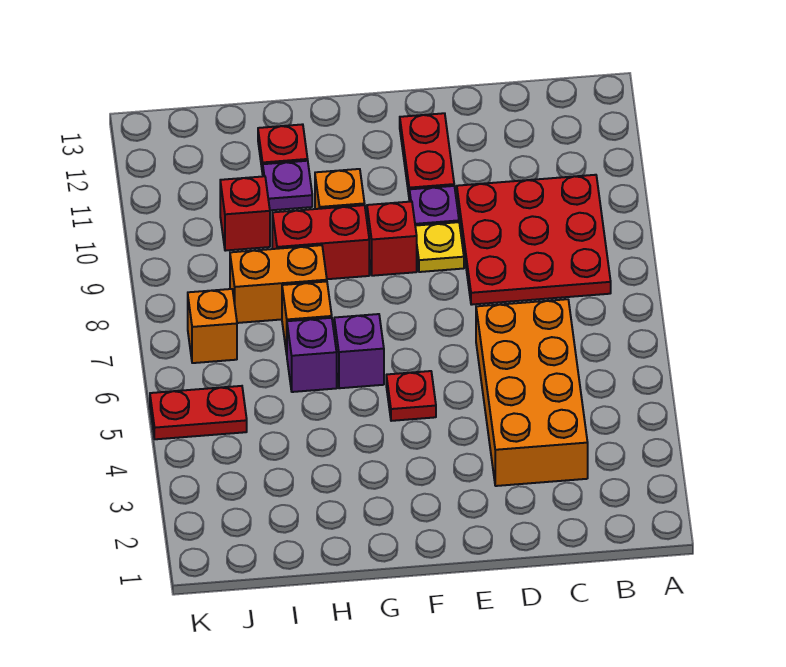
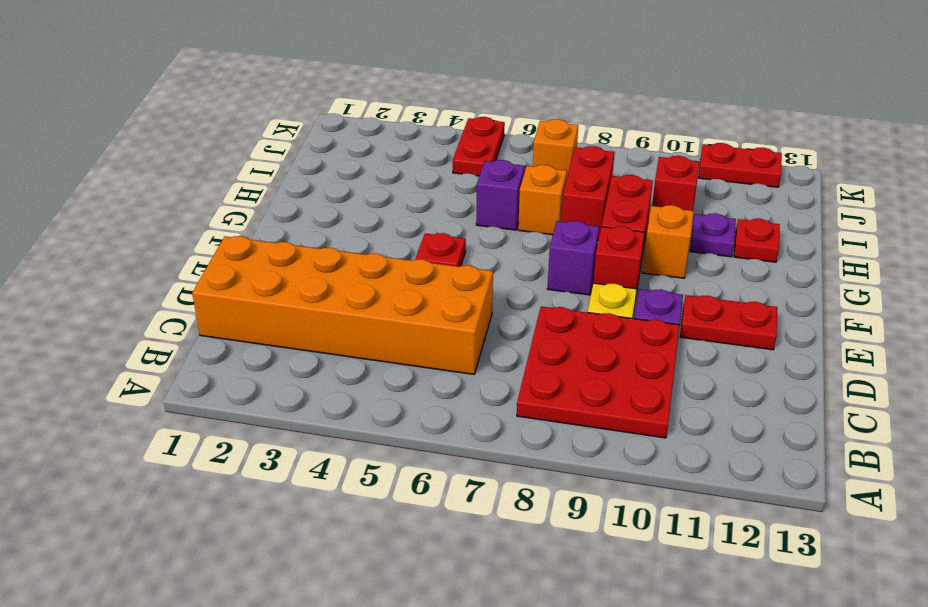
orange brick C3:D6 level 1 -> orange brick C1:D6 level 1
purple brick G6 level 1 -> purple brick F8 level 1
orange brick H8:I8 level 1 -> red brick H8:I8 level 1
none -> red plate K11:K12 level 1

